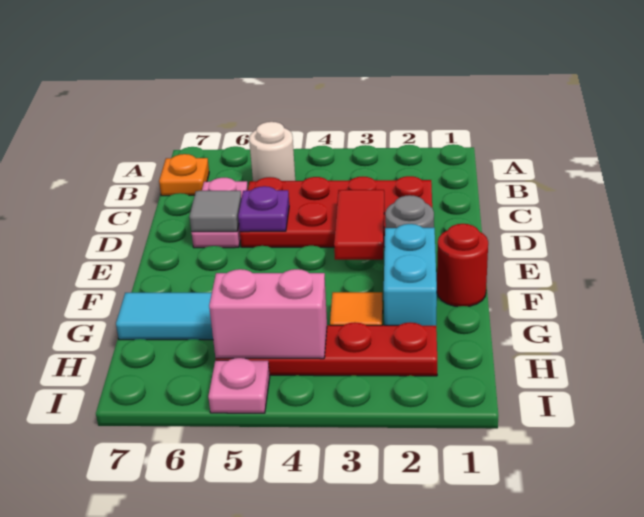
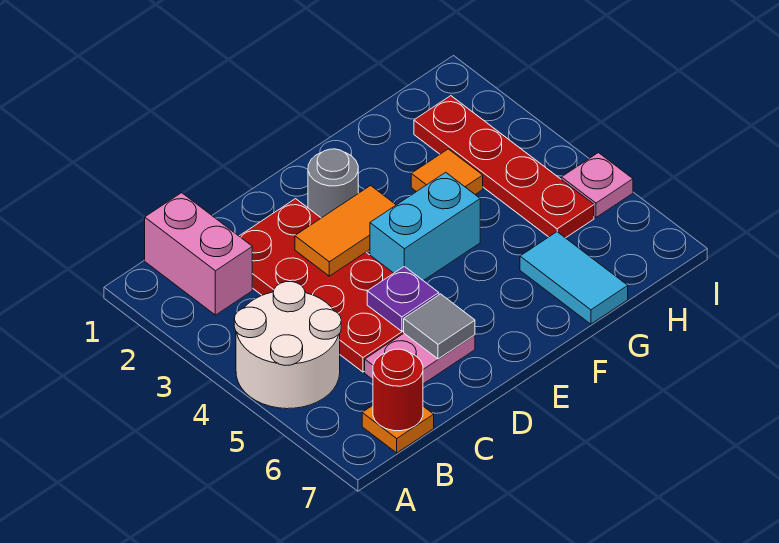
white round brick B5 level 1 -> white round brick A4:B5 level 1
red tile D3:E3 level 2 -> orange tile D3:E3 level 2
red round brick F1 level 1 -> red round brick B7 level 2
cyan brick F2:G2 level 1 -> cyan brick E4:F4 level 1
pink brick H4:H5 level 2 -> pink brick B1:B2 level 1

